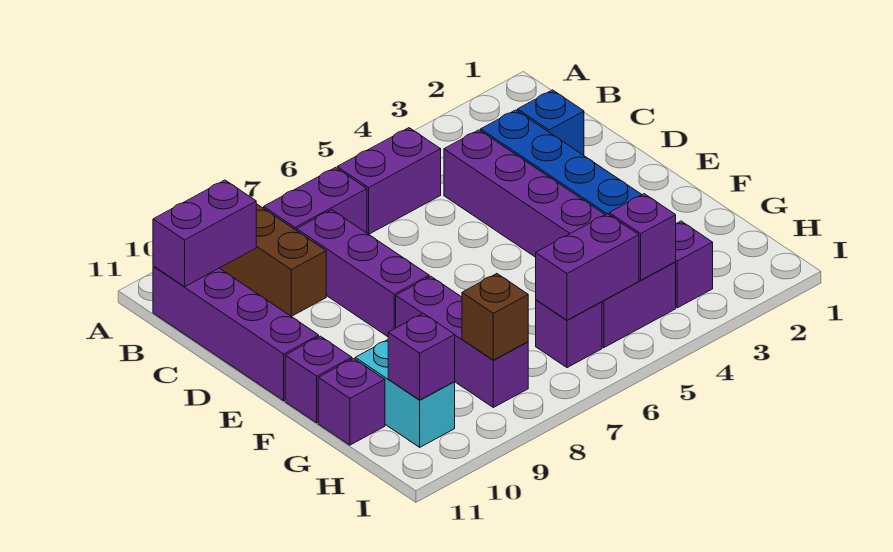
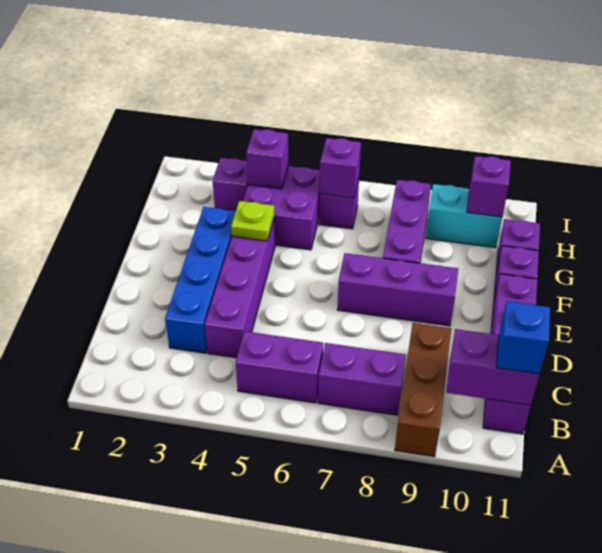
blue brick C2 level 1 -> blue brick B11 level 3
purple brick C8:E8 level 1 -> purple brick E7:E9 level 1
none -> lime plate F4 level 2
cyan brick G10:H10 level 1 -> cyan brick H9:H10 level 1
purple brick H5:H6 level 2 -> purple brick H6 level 2
brown brick H8 level 2 -> none

